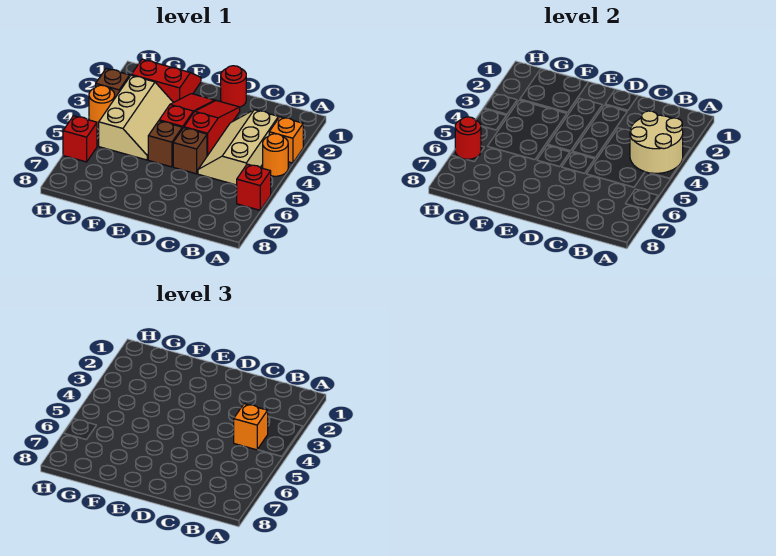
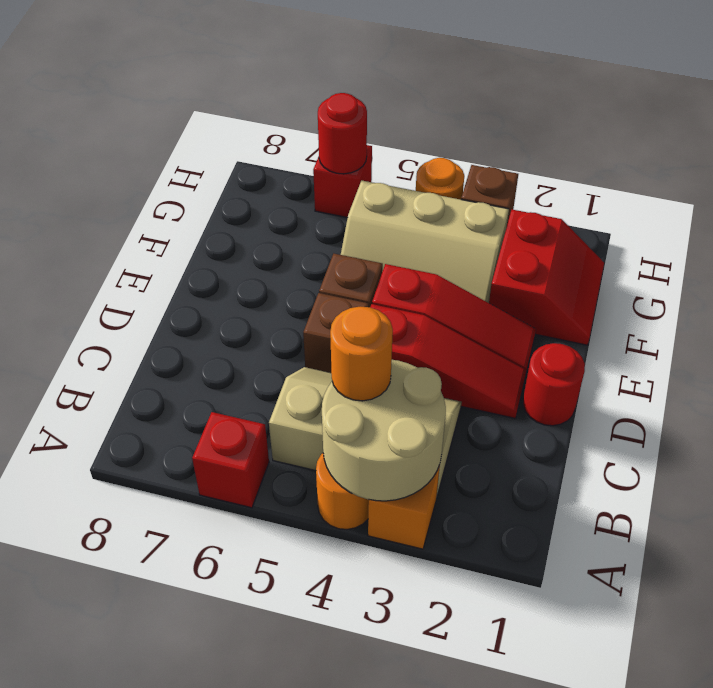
orange brick B4 level 3 -> orange round brick B4 level 3

